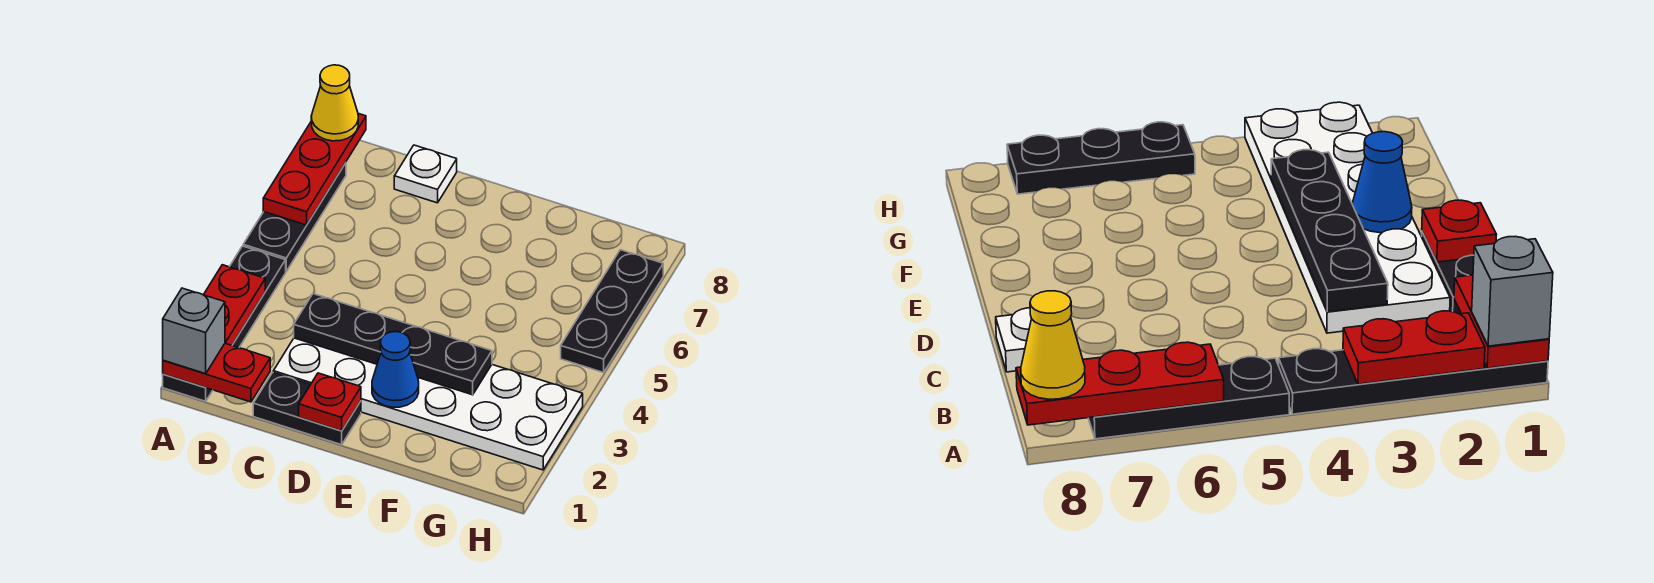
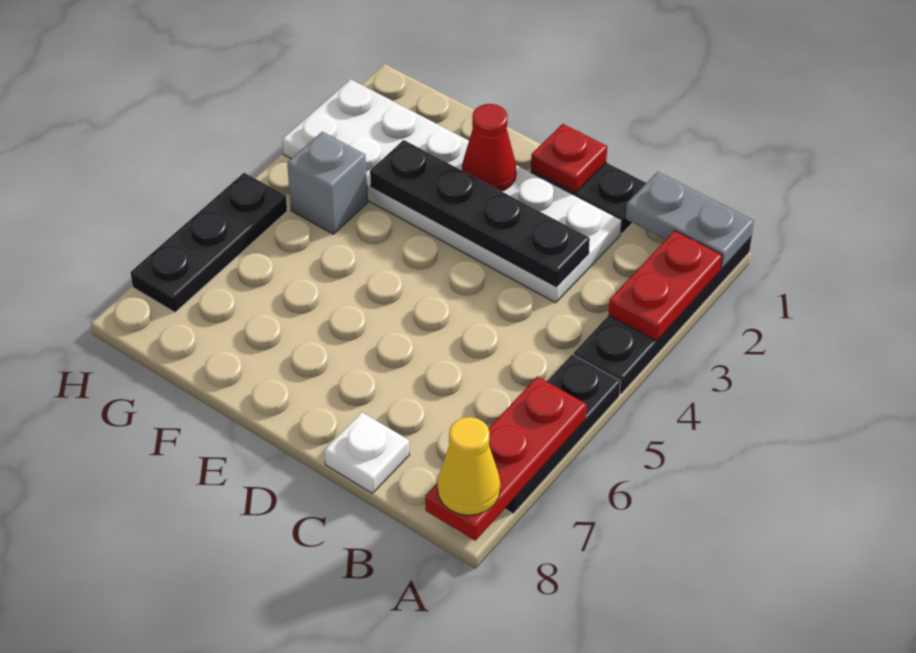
red plate A1:B1 level 2 -> grey plate A1:B1 level 2
grey brick A1 level 3 -> grey brick G4 level 1
blue cone E2 level 2 -> red cone E2 level 2

